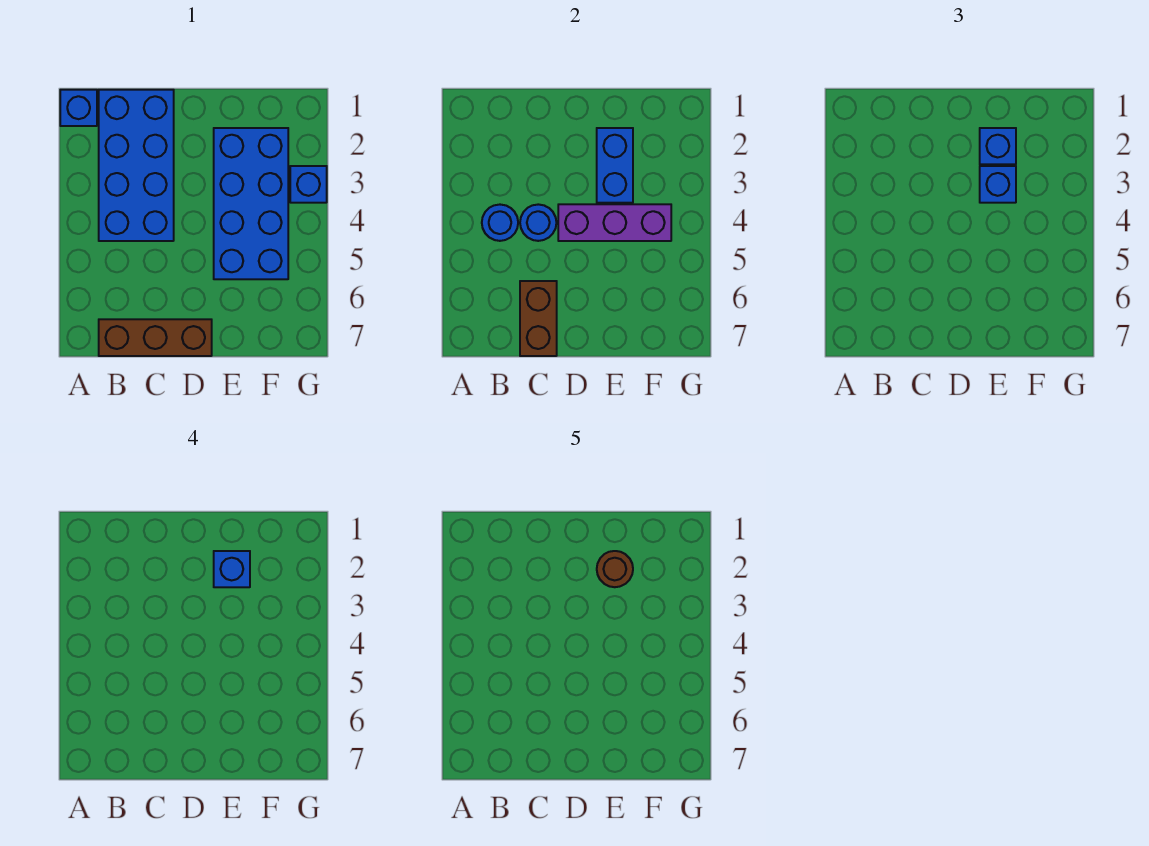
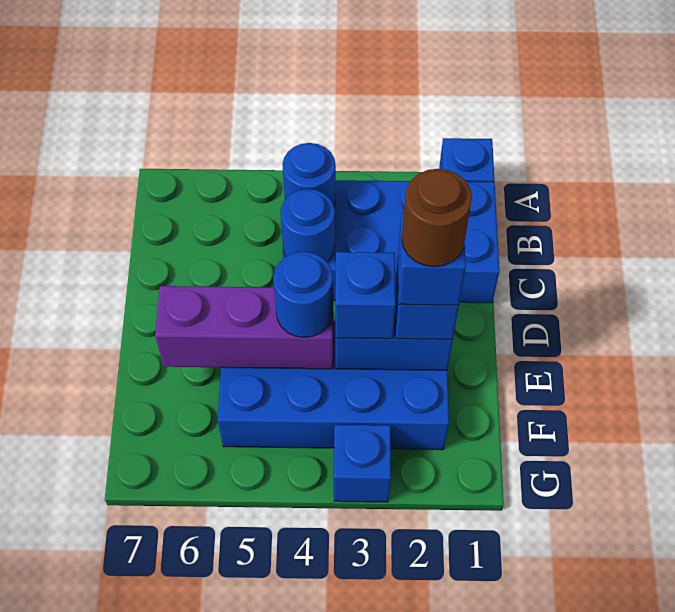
brown brick B7:D7 level 1 -> none
brown brick C6:C7 level 2 -> none
purple brick D4:F4 level 2 -> purple brick E4:E6 level 2
none -> blue round brick E4 level 3

